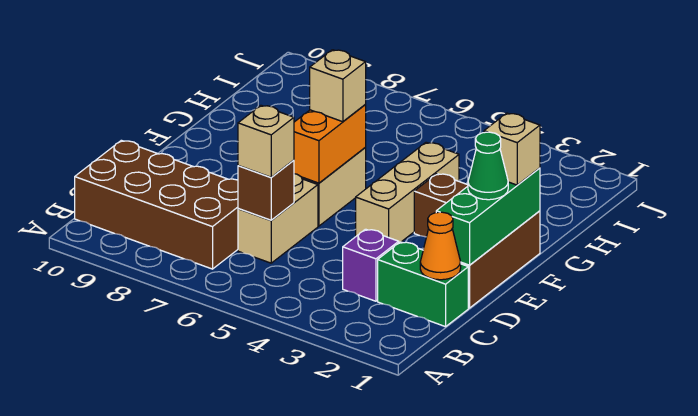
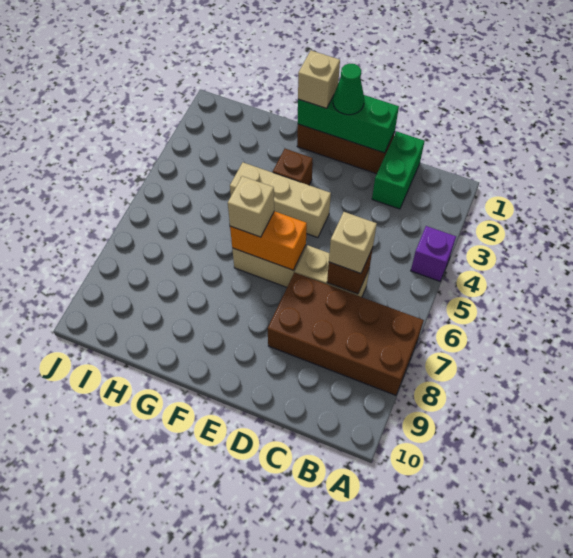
brown brick B7:C10 level 1 -> brown brick A7:D8 level 1
orange cone C1 level 2 -> none
purple brick C3 level 1 -> purple brick A4 level 1

